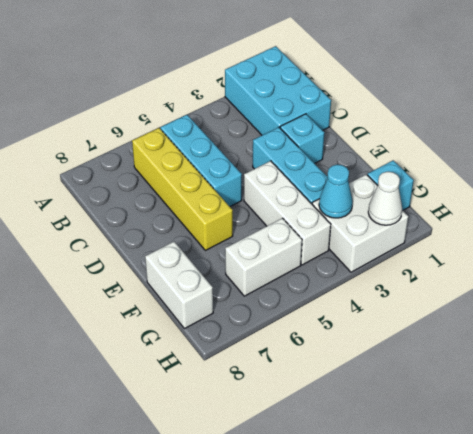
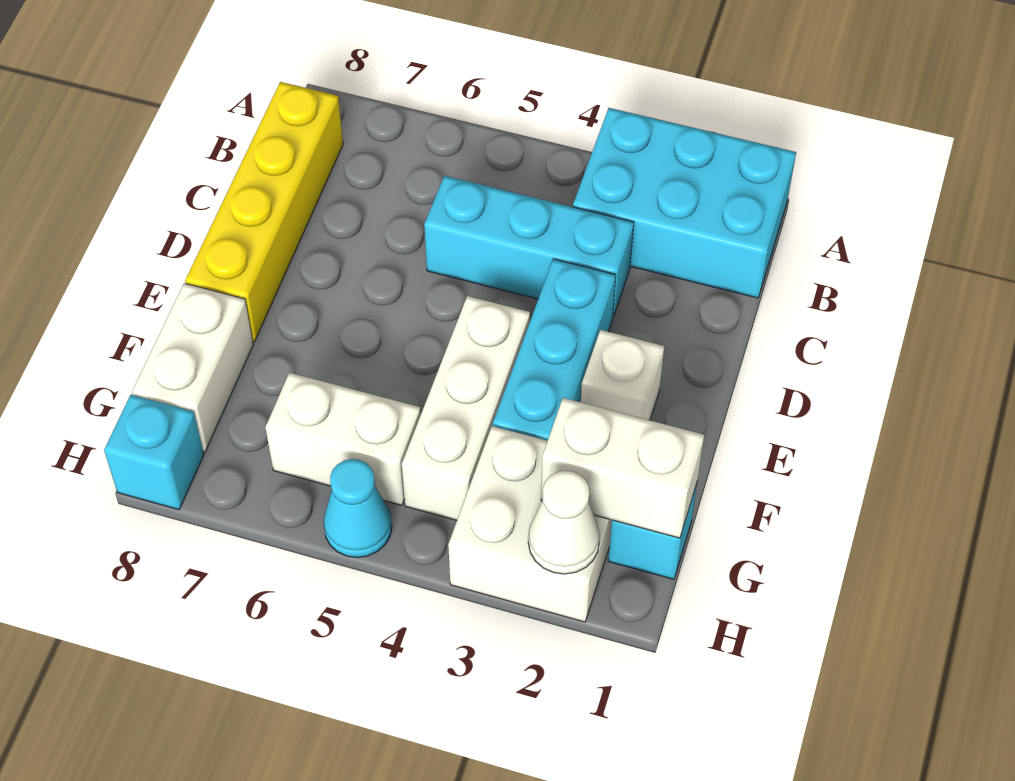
cyan brick A1:C2 level 1 -> cyan brick A1:B3 level 1
cyan brick B5:D5 level 1 -> cyan brick C3:C5 level 1
yellow brick B6:E6 level 1 -> yellow brick B8:E8 level 1
cyan brick D2 level 1 -> cyan brick H8 level 1
none -> white brick E2 level 1
none -> white brick G1:G2 level 2
cyan cone G3 level 2 -> cyan cone H5 level 1

